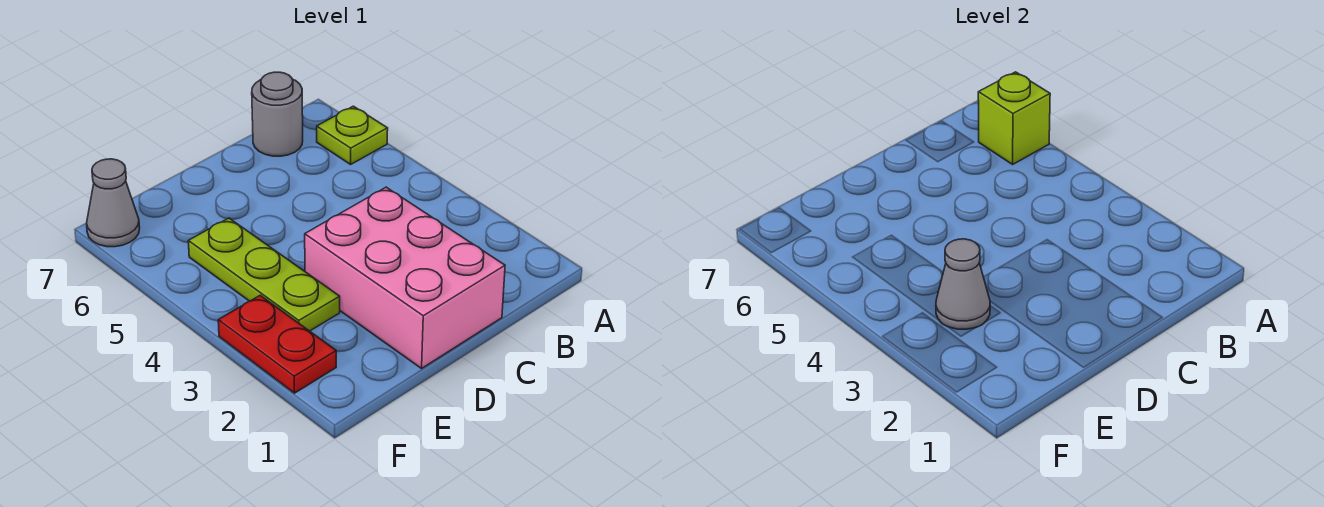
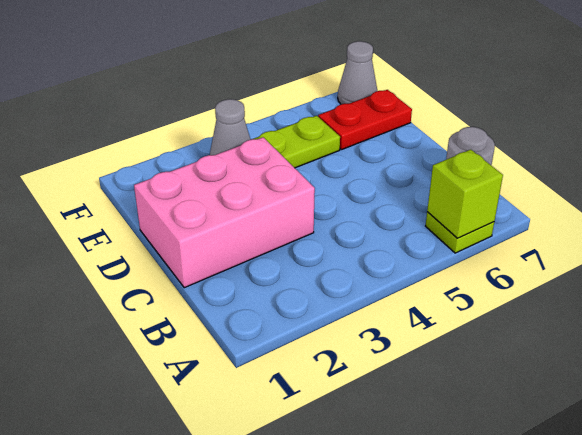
red plate F2:F3 level 1 -> red plate E6:E7 level 1

